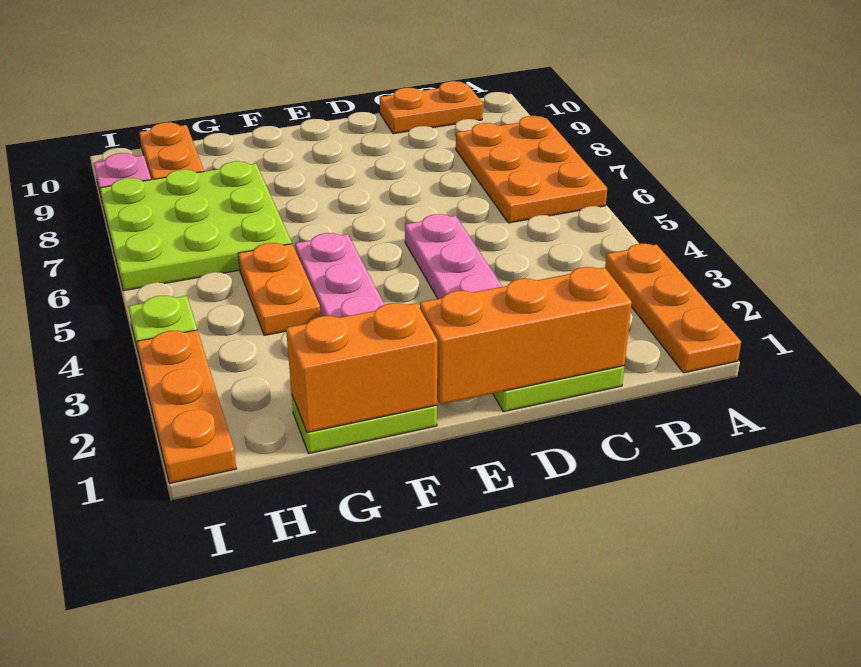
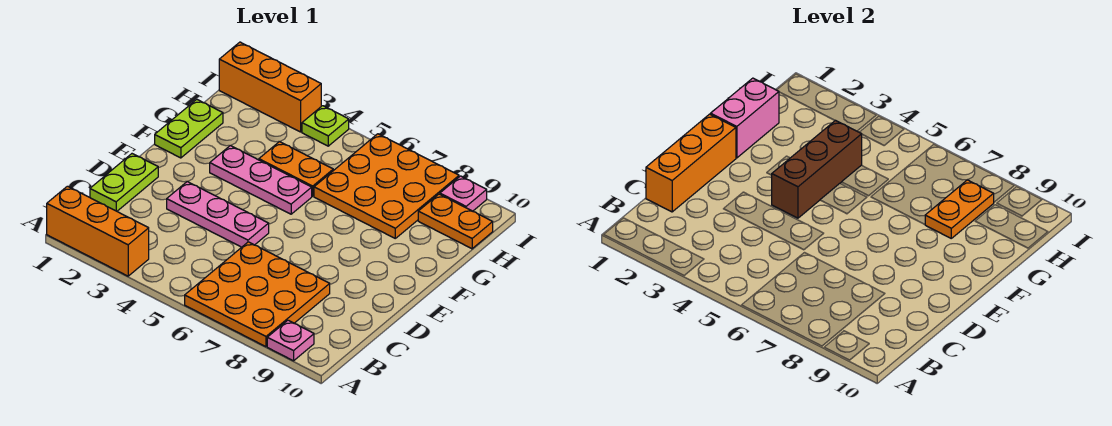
orange plate A1:A3 level 1 -> orange brick A1:A3 level 1
orange plate A6:B8 level 1 -> orange plate A6:C8 level 1
none -> pink plate A9 level 1
orange plate B10:C10 level 1 -> orange plate G8:H8 level 2
none -> brown brick E4:G4 level 2
orange brick F1:G1 level 2 -> pink brick F1:G1 level 2
lime plate G6:I8 level 1 -> orange plate G6:I8 level 1
orange plate I1:I3 level 1 -> orange brick I1:I3 level 1

